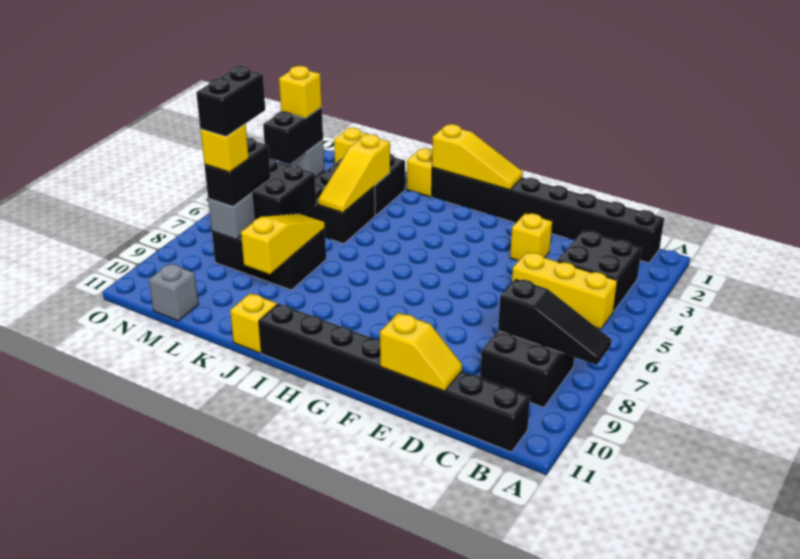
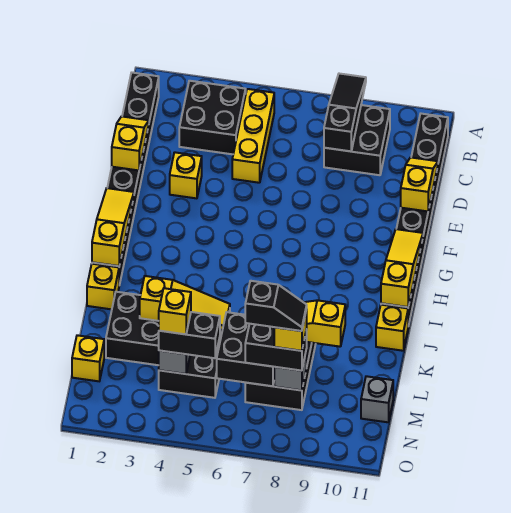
none -> yellow slope D1:E1 level 2 top E
none -> yellow slope G11:I11 level 2 top I
black brick M7:M8 level 5 -> black slope M7:M8 level 5 top 7

